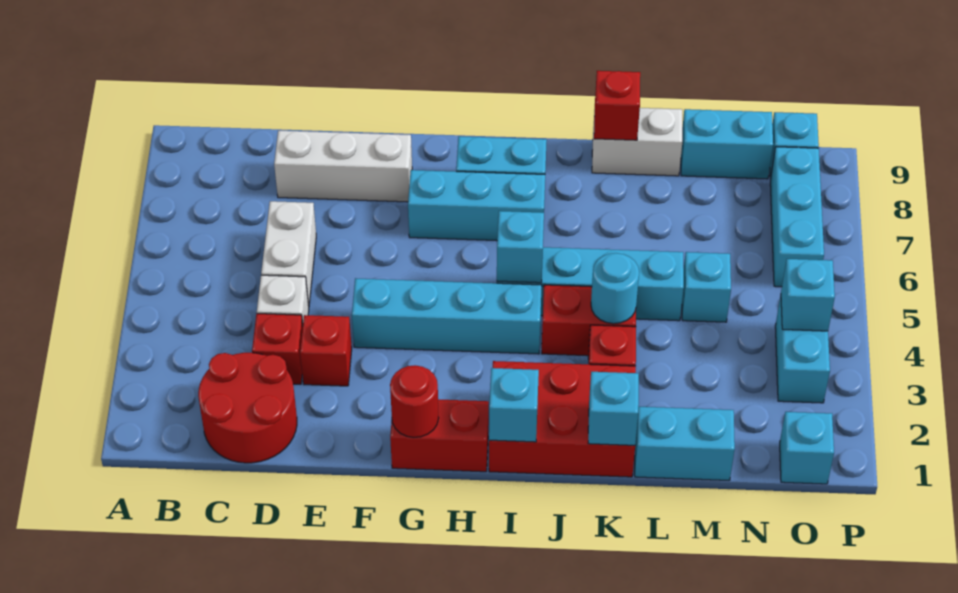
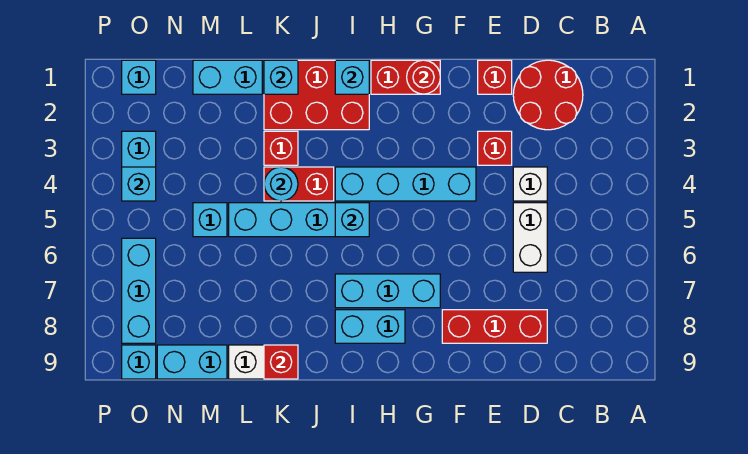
red brick D3 level 1 -> red brick E1 level 1
white brick D8:F8 level 1 -> red brick D8:F8 level 1

